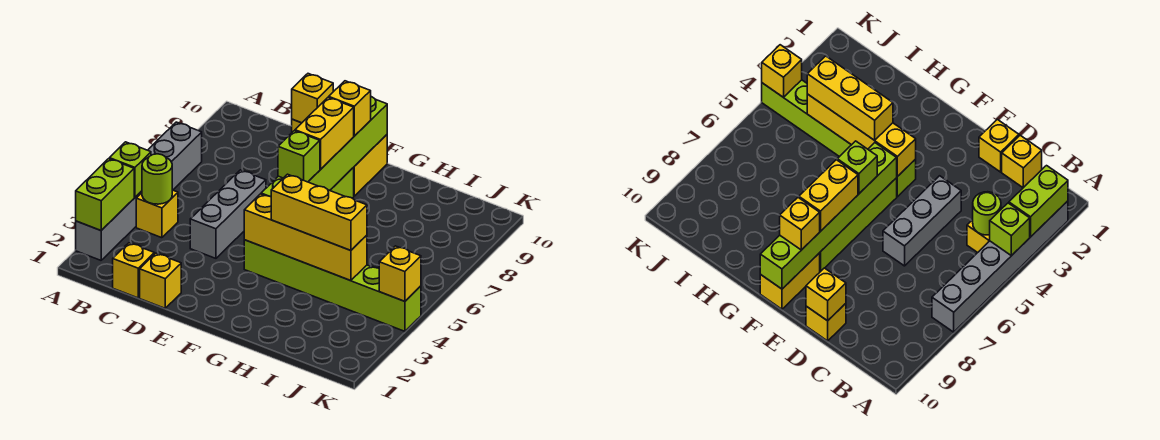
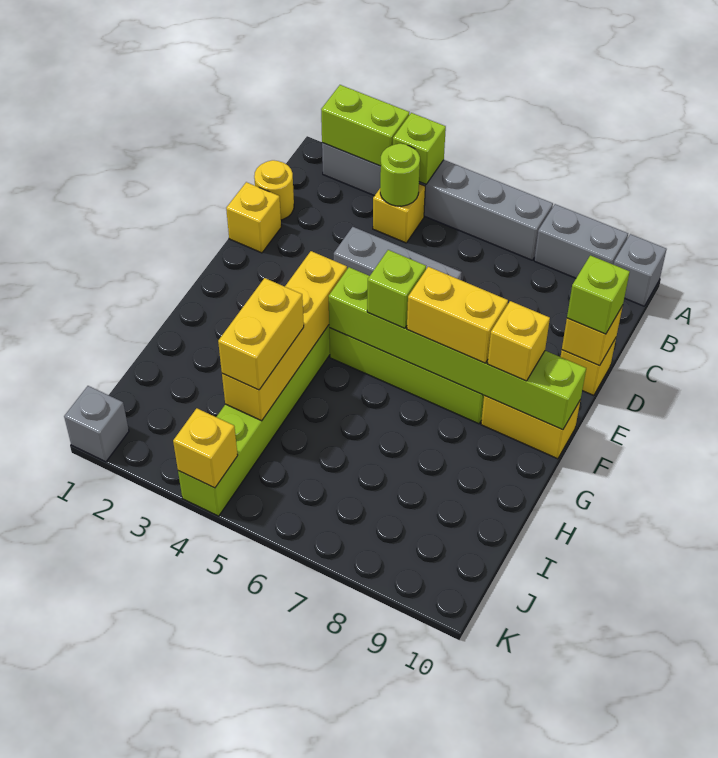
none -> grey brick A8:A9 level 1
none -> grey brick A10 level 1
yellow brick C1 level 1 -> yellow round brick C1 level 1
none -> lime brick D10 level 3
yellow brick G4:I4 level 3 -> yellow brick H4:I4 level 3
none -> grey brick K1 level 1

